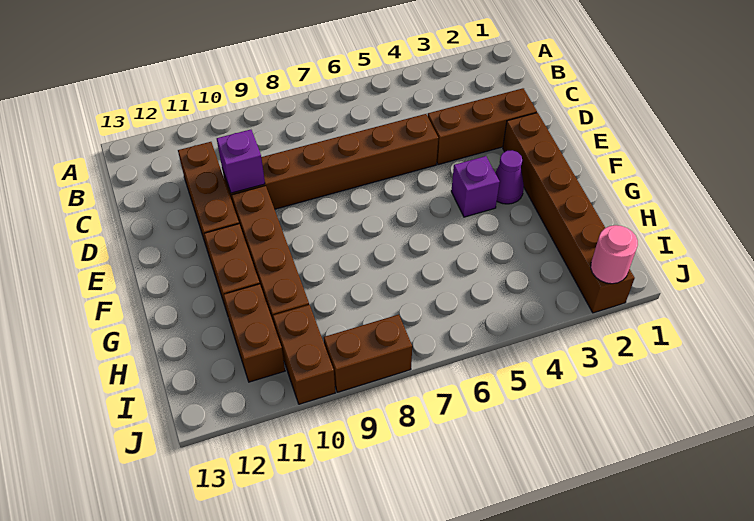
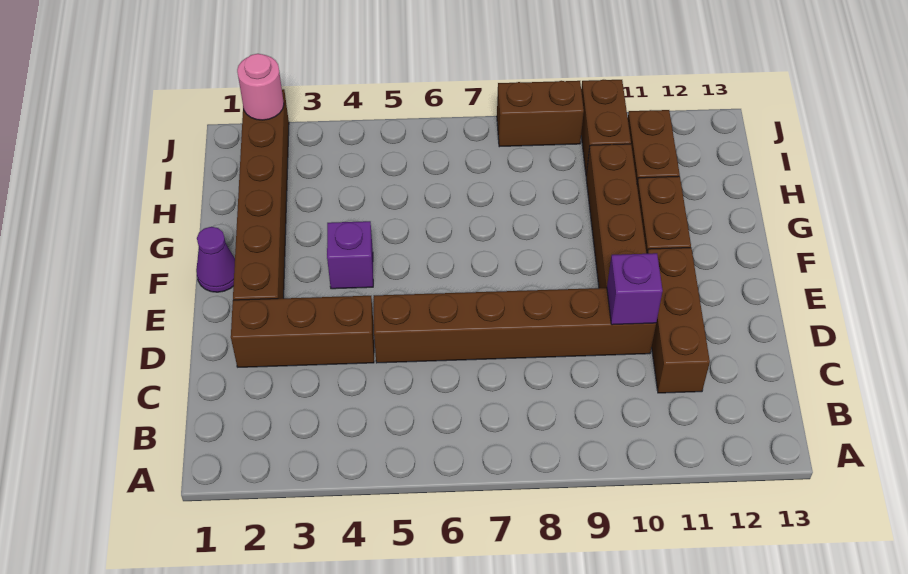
purple cone F3 level 1 -> purple cone F1 level 1

